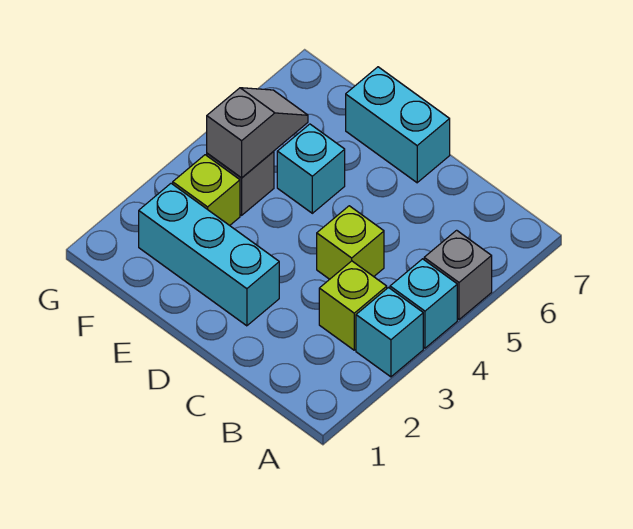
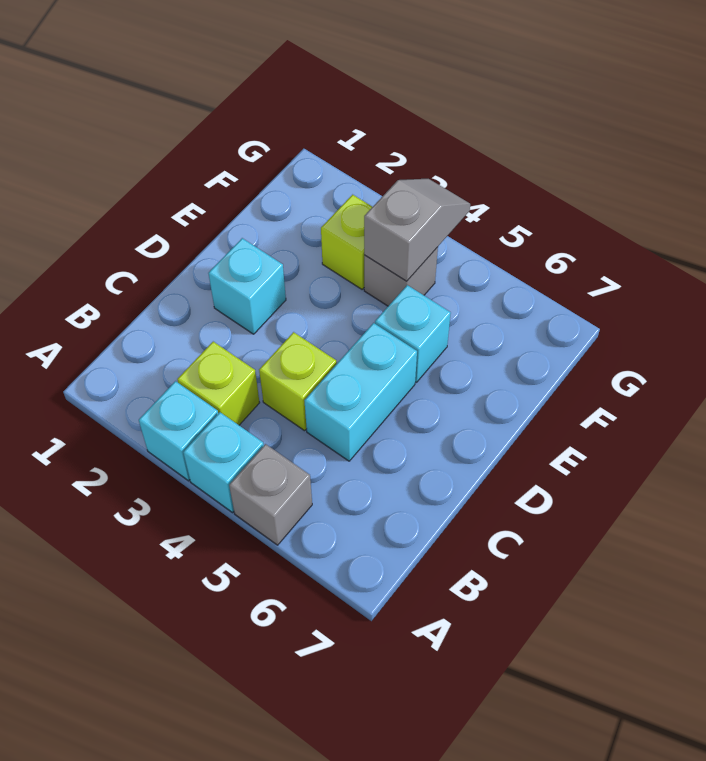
cyan brick D2:F2 level 1 -> cyan brick D2 level 1
cyan brick D7:E7 level 1 -> cyan brick C5:D5 level 1
grey slope F4:F5 level 2 top 4 -> grey slope F4:G4 level 2 top F

